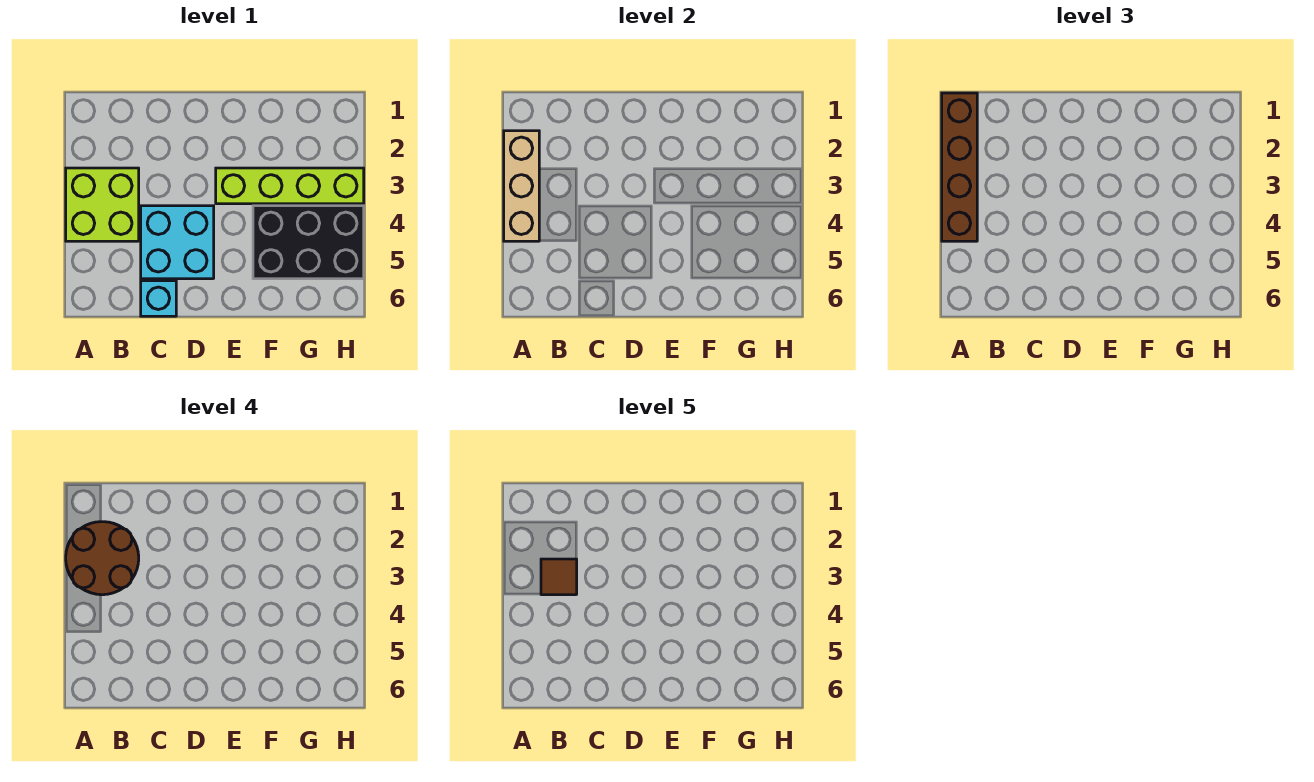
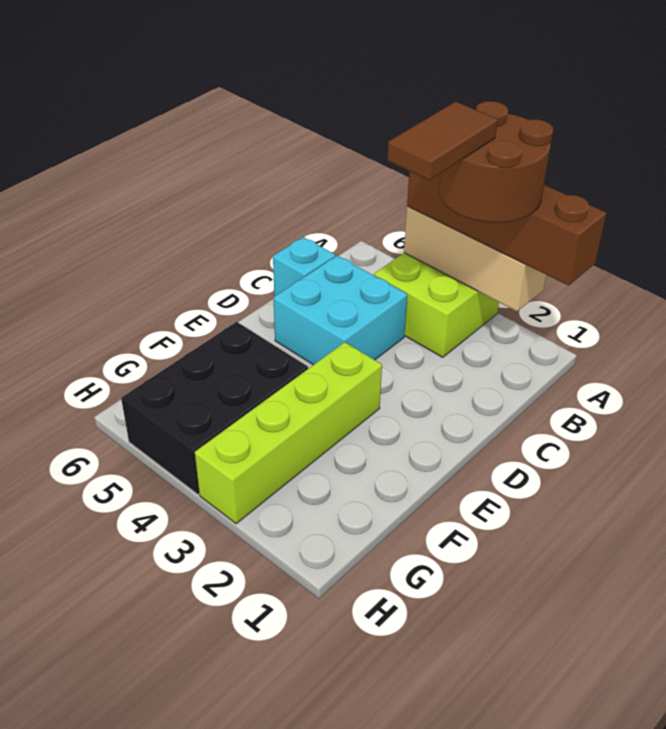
brown tile B3 level 5 -> brown tile B3:C3 level 5

